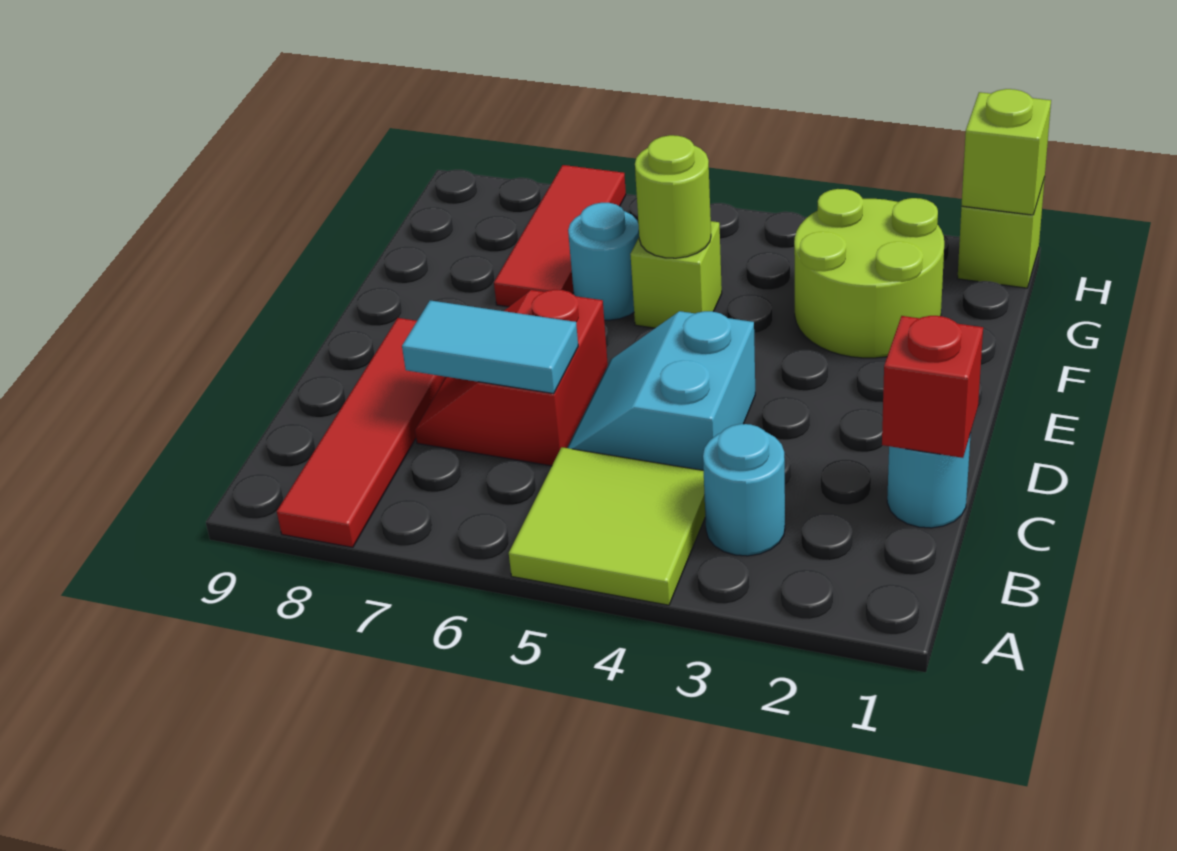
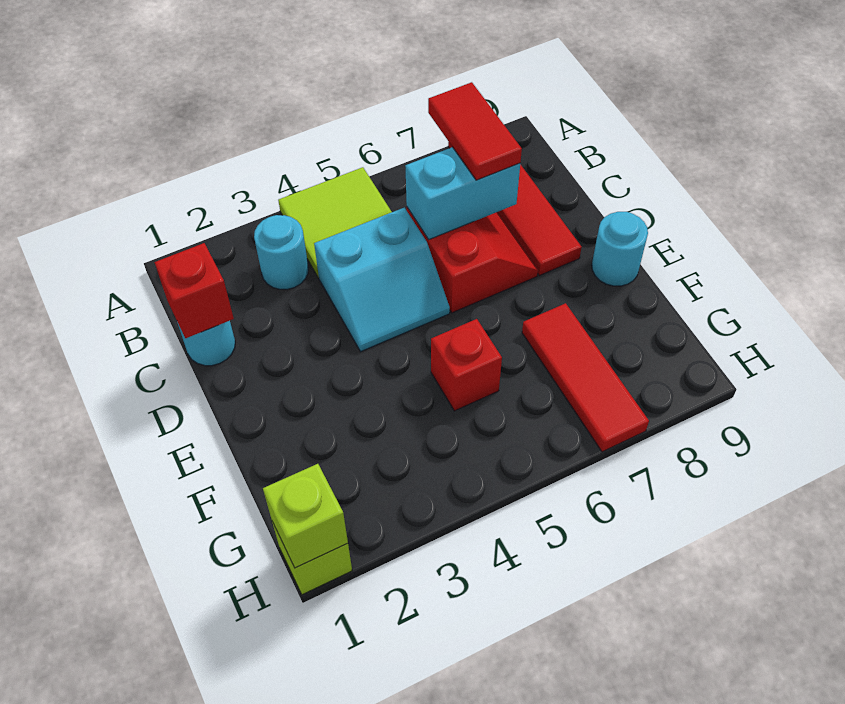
none -> red tile B7:C7 level 3
cyan slope C4:D5 level 1 top 4 -> cyan slope C4:D5 level 1 top C
cyan tile C6:C7 level 2 -> cyan brick C6:C7 level 2
lime round brick F2:G3 level 1 -> none
lime brick F5 level 1 -> red brick F5 level 1
lime round brick F5 level 2 -> none
cyan round brick F6 level 1 -> cyan round brick E9 level 1

